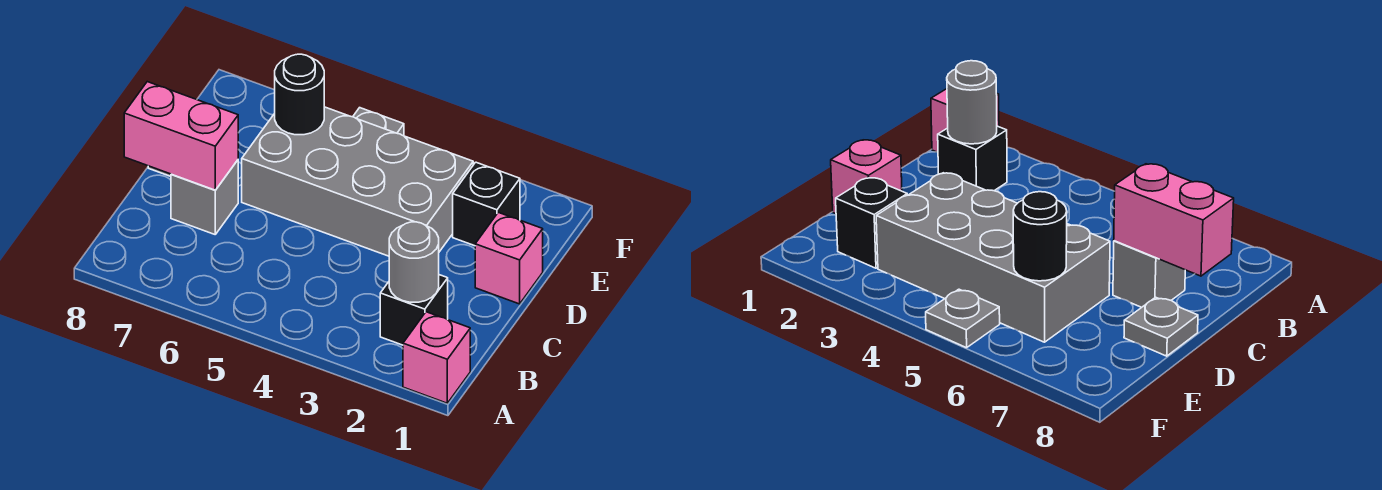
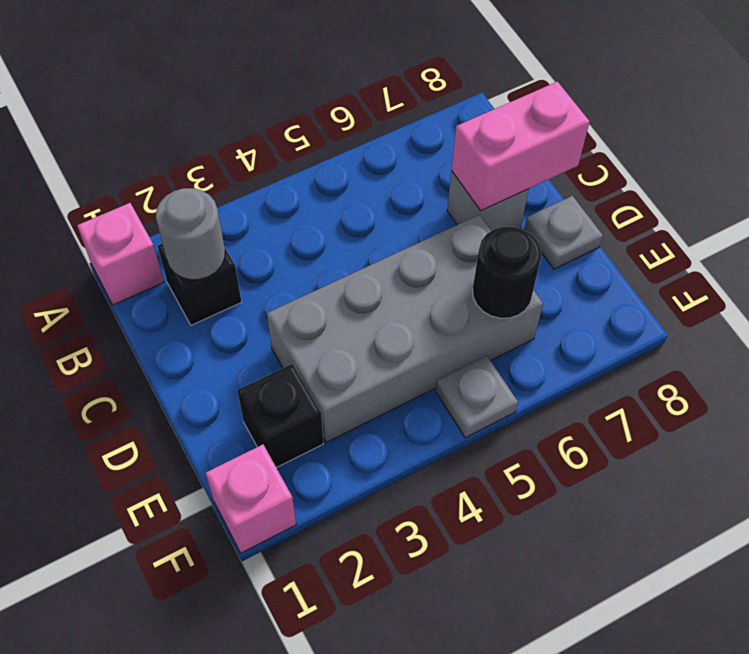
pink brick D1 level 1 -> pink brick F1 level 1

